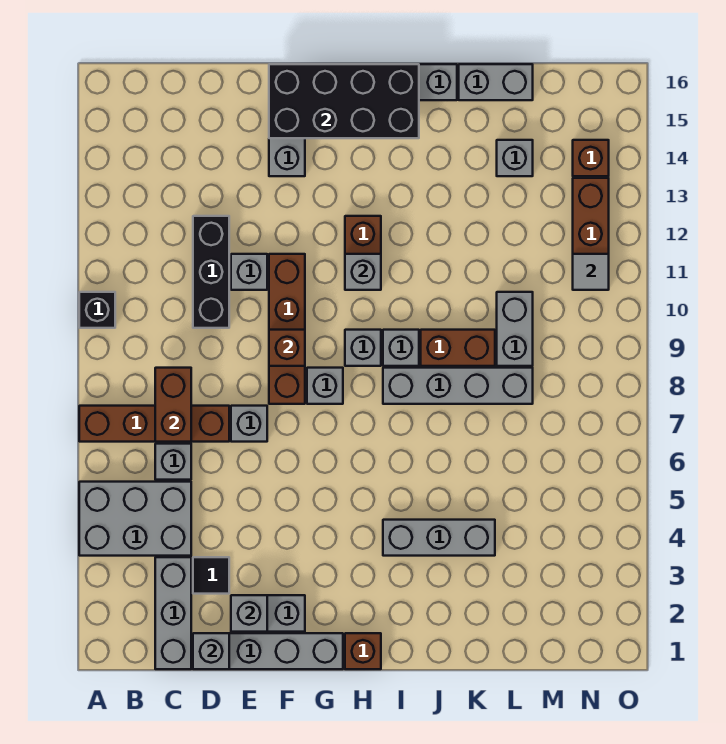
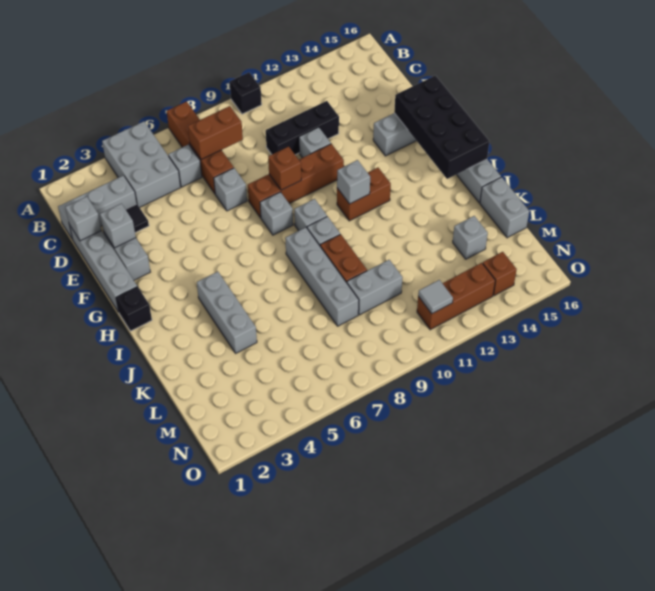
brown brick H1 level 1 -> black brick H1 level 1

